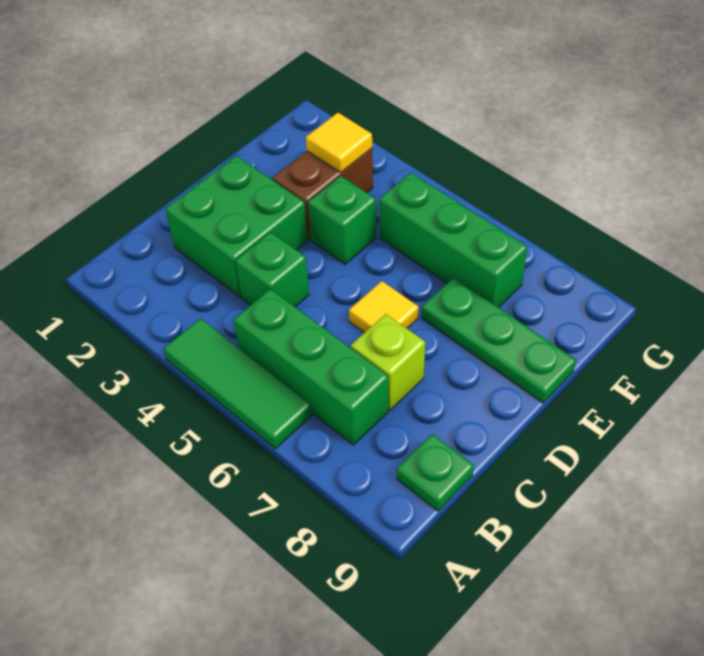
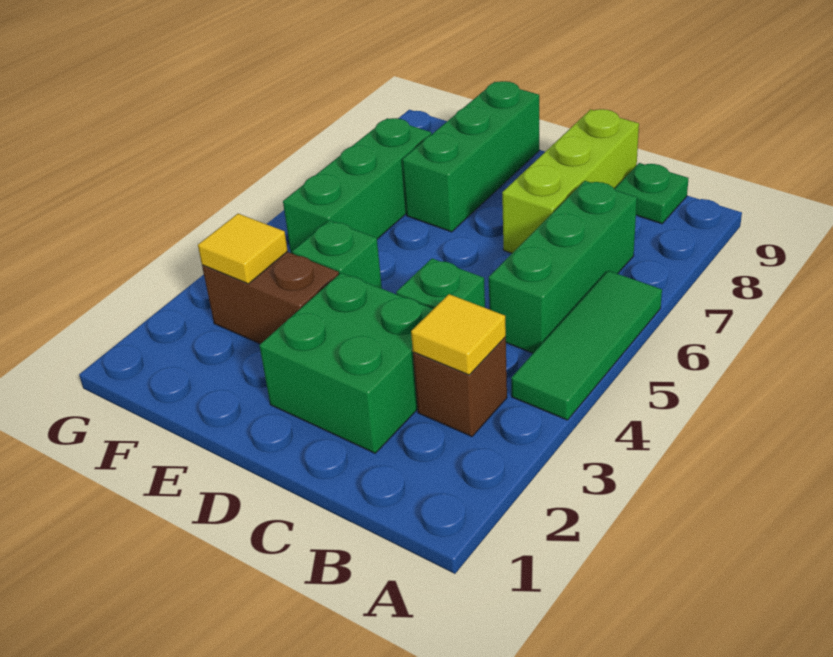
none -> brown brick B3 level 1
lime brick C7 level 1 -> lime brick C7:C9 level 1
yellow tile D6 level 1 -> yellow tile B3 level 2
green plate E7:E9 level 1 -> green brick E7:E9 level 1

